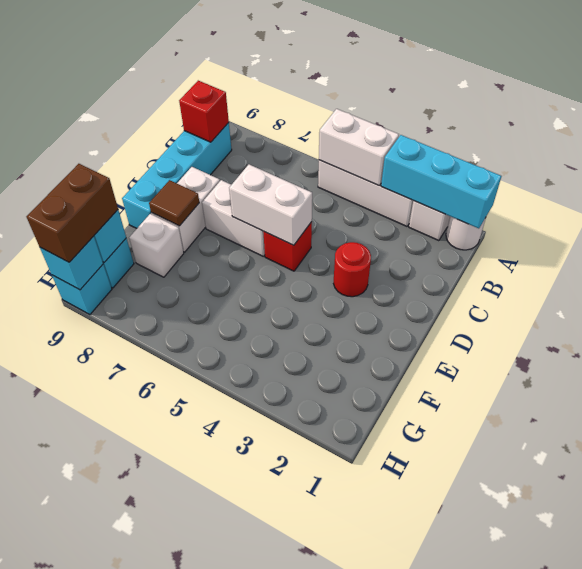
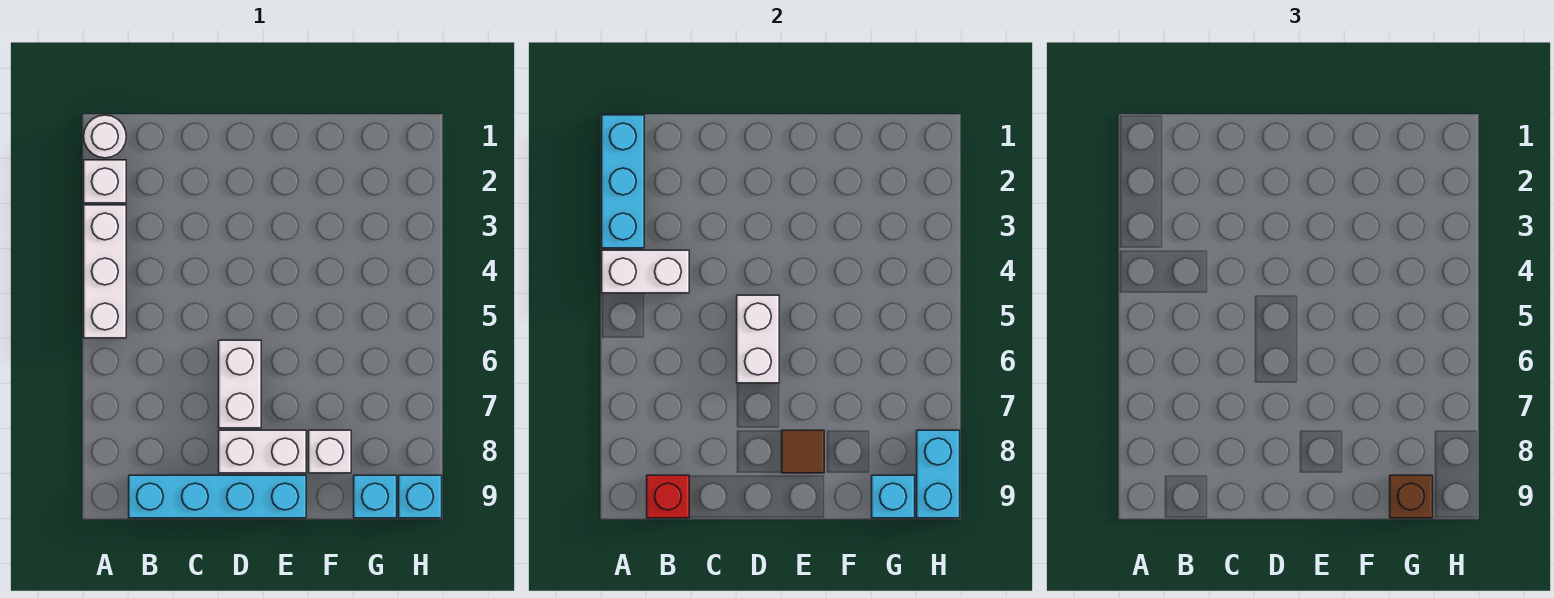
white brick A4:A5 level 2 -> white brick A4:B4 level 2
red round brick D3 level 1 -> none
red brick D5 level 1 -> none
brown brick G9:H9 level 3 -> brown brick G9 level 3
cyan brick H9 level 2 -> cyan brick H8:H9 level 2

